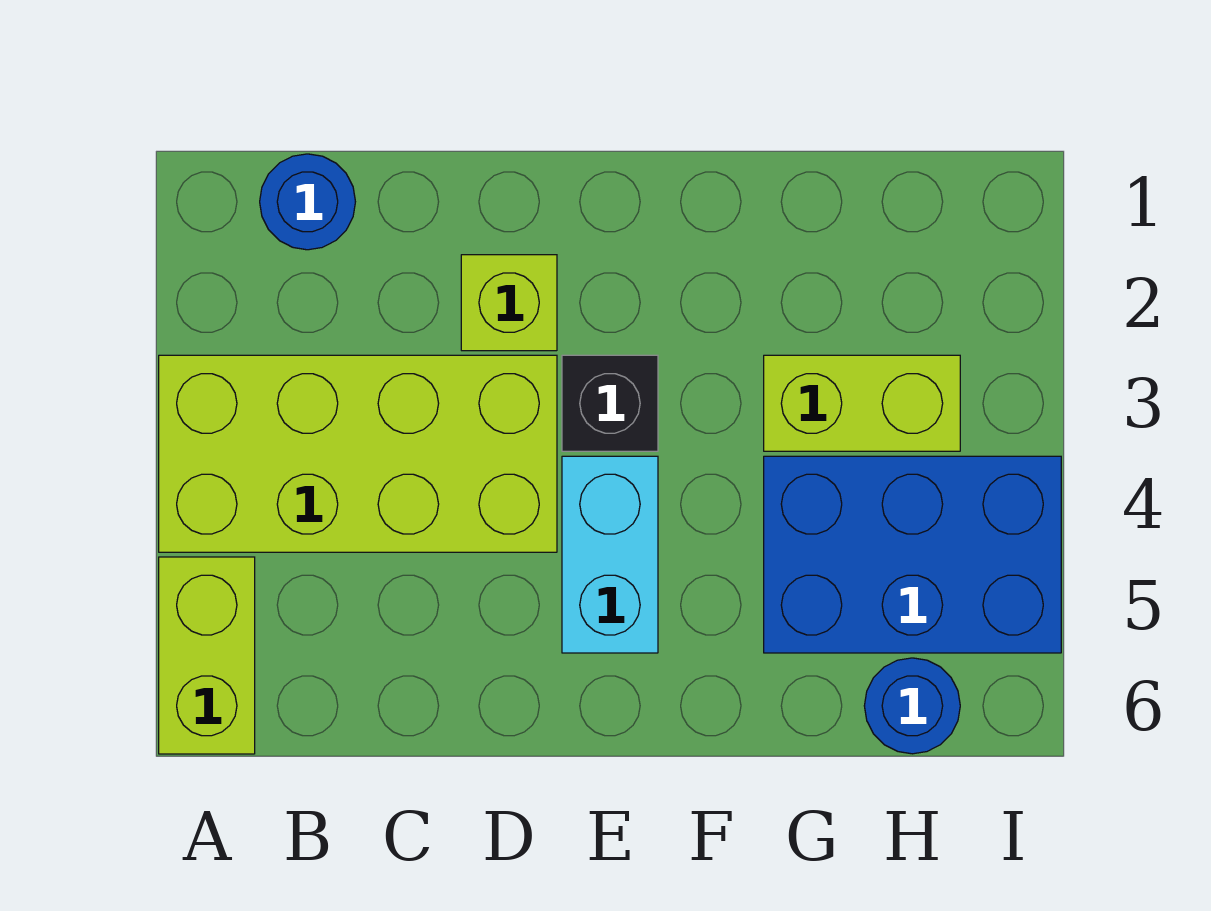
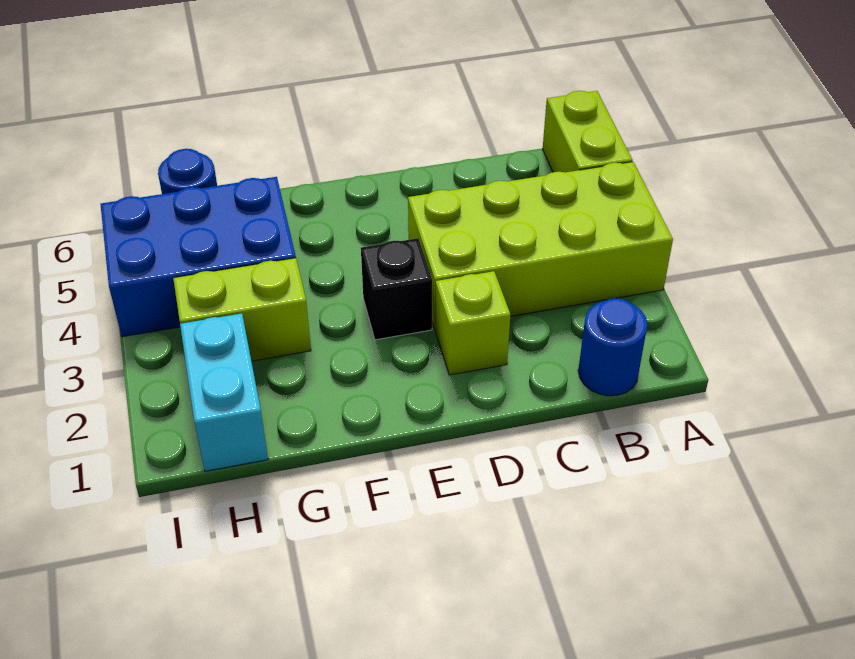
cyan brick E4:E5 level 1 -> cyan brick H1:H2 level 1

